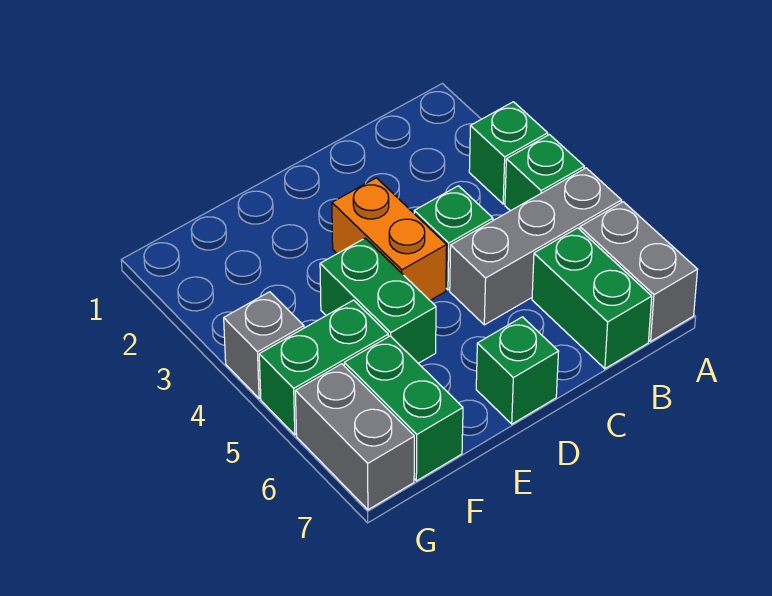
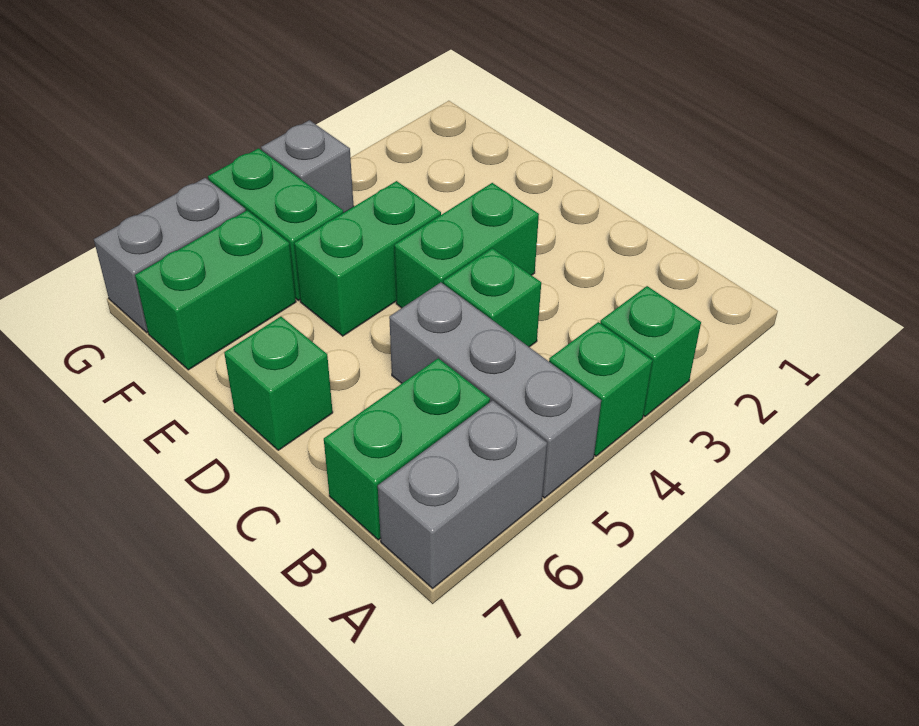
orange brick D3:D4 level 1 -> green brick D3:D4 level 1

